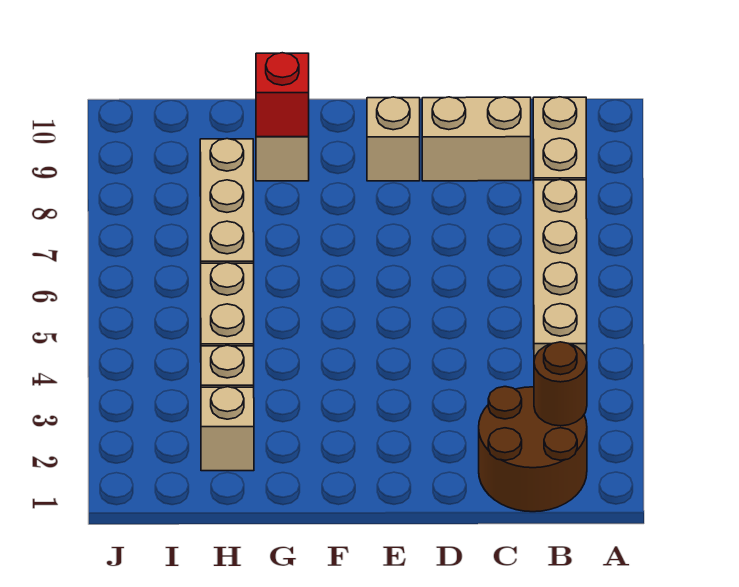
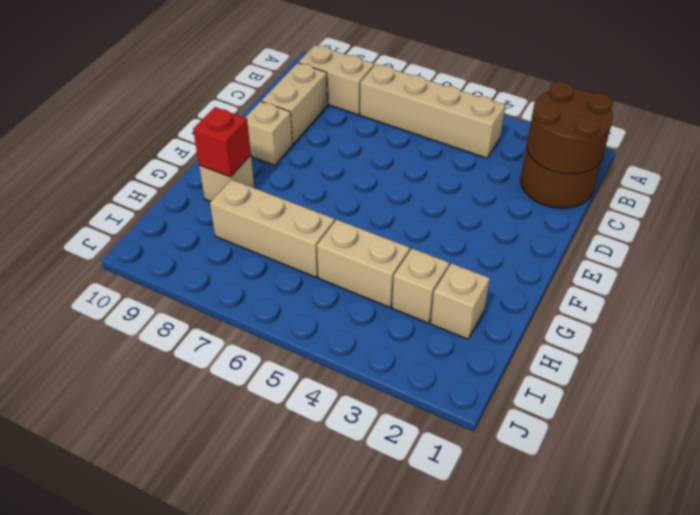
brown round brick B2 level 2 -> brown round brick B1:C2 level 2

